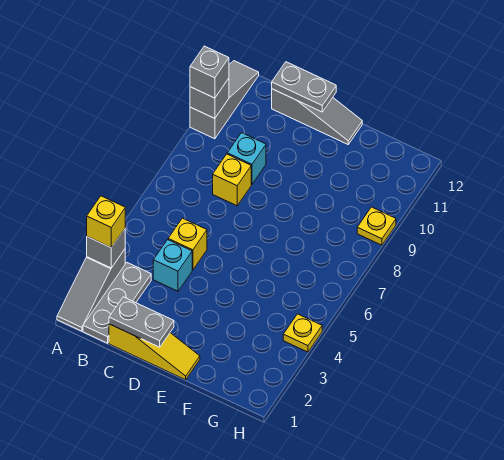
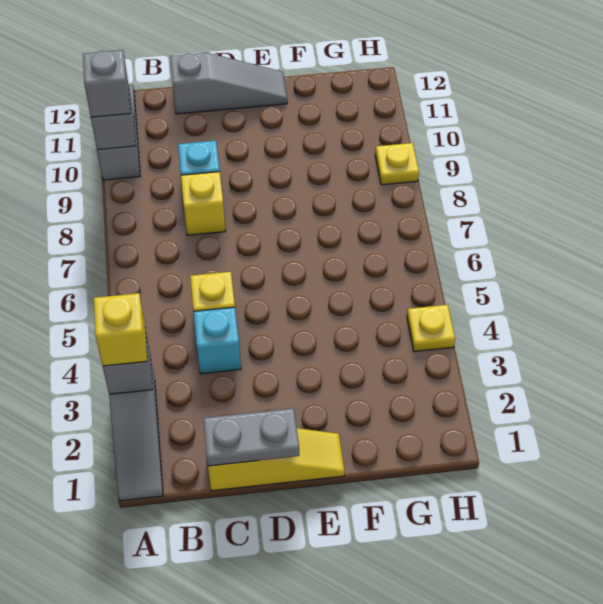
grey plate B1:B3 level 1 -> none
grey plate C12:D12 level 2 -> none

